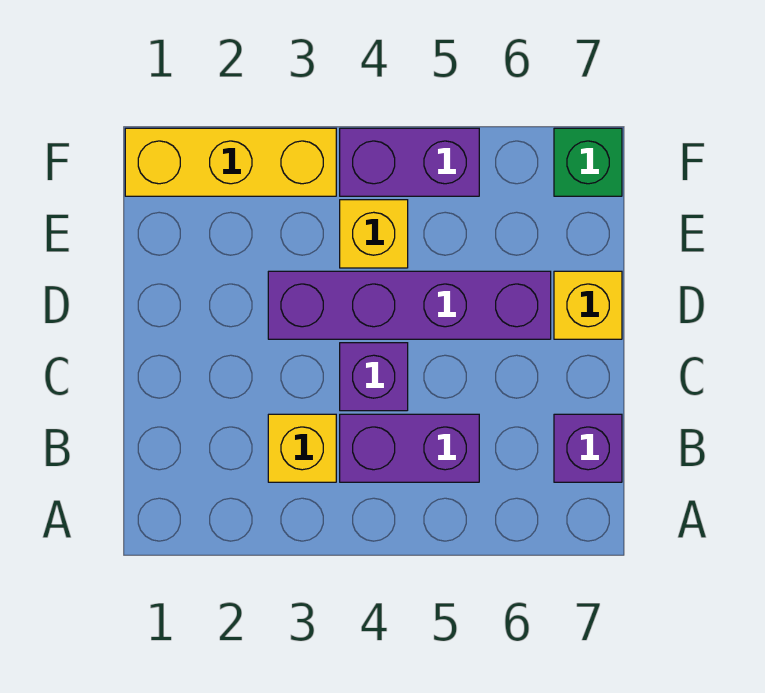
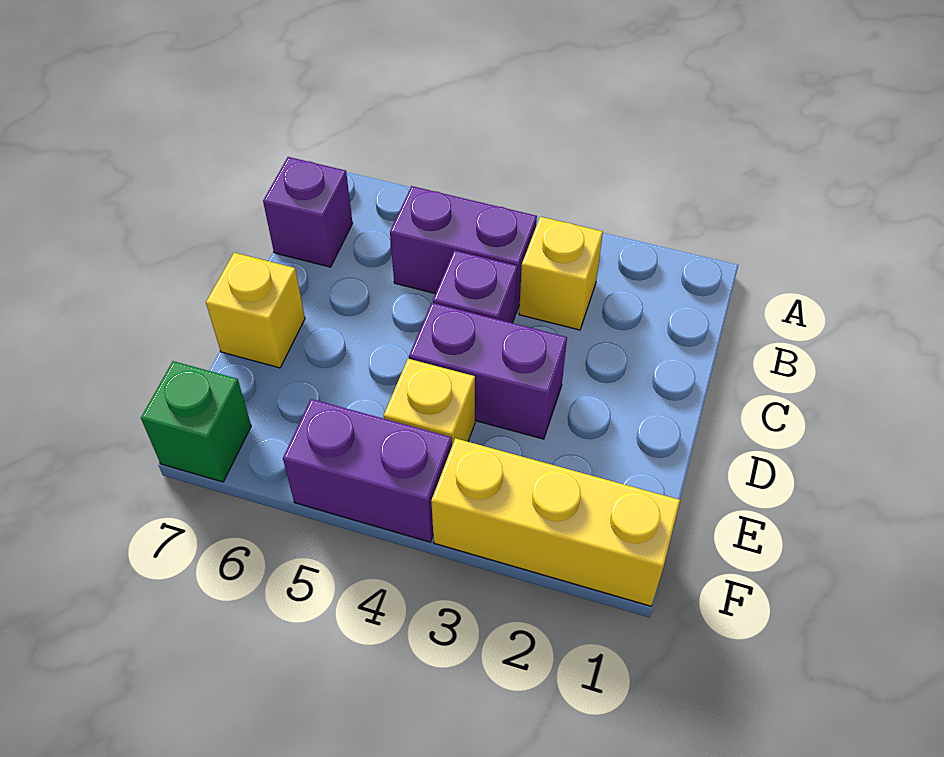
purple brick D3:D6 level 1 -> purple brick D3:D4 level 1

